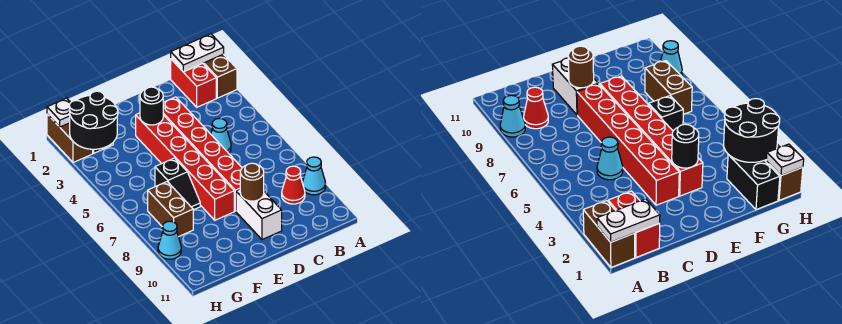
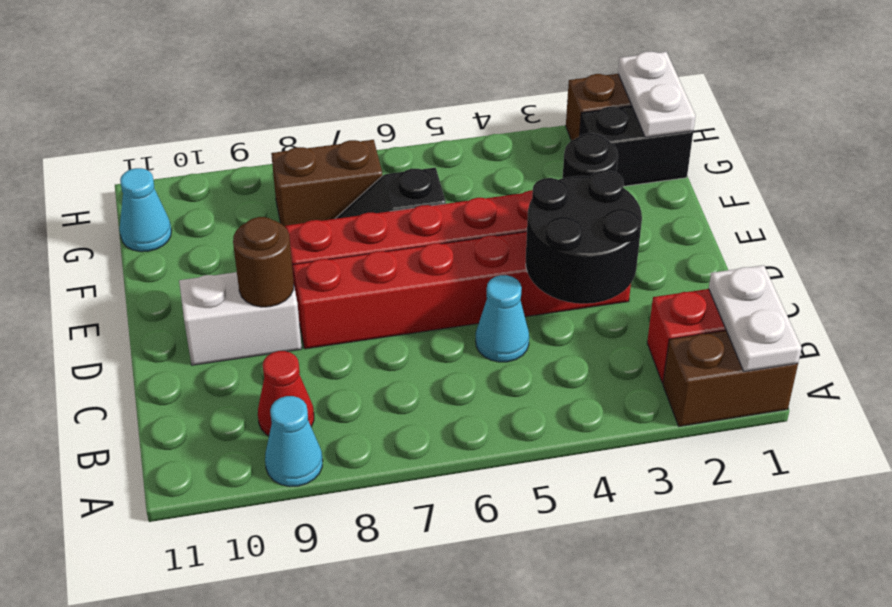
black round brick G2:H3 level 2 -> black round brick C3:D4 level 2
white plate H1 level 2 -> white plate G1:H1 level 2
cyan cone H9 level 1 -> cyan cone G11 level 1

